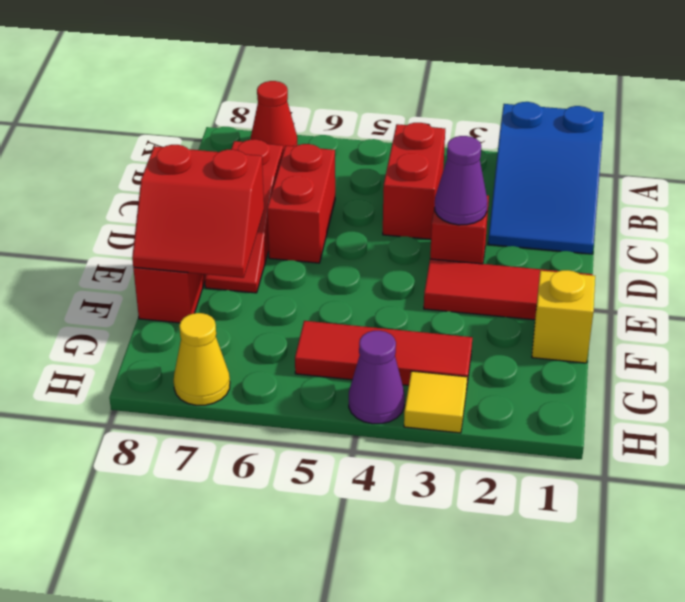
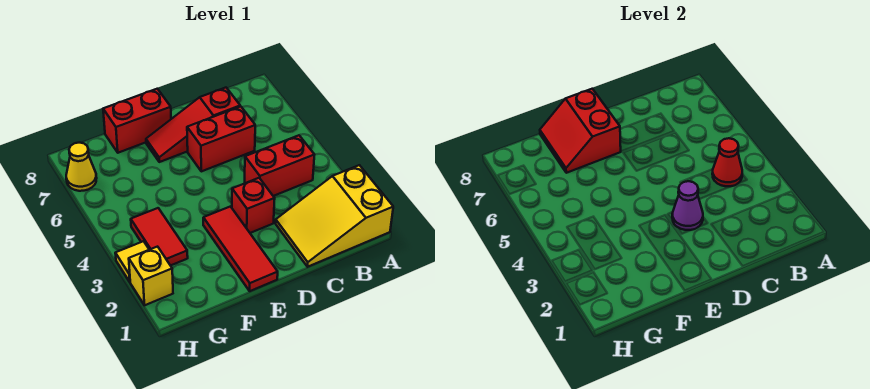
blue slope A1:C2 level 1 top A -> yellow slope A1:C2 level 1 top A
red cone A7 level 1 -> red cone B4 level 2
yellow brick F1 level 1 -> yellow brick H2 level 1
red tile G3:G5 level 1 -> red tile G3:G4 level 1
purple cone H4 level 1 -> none

